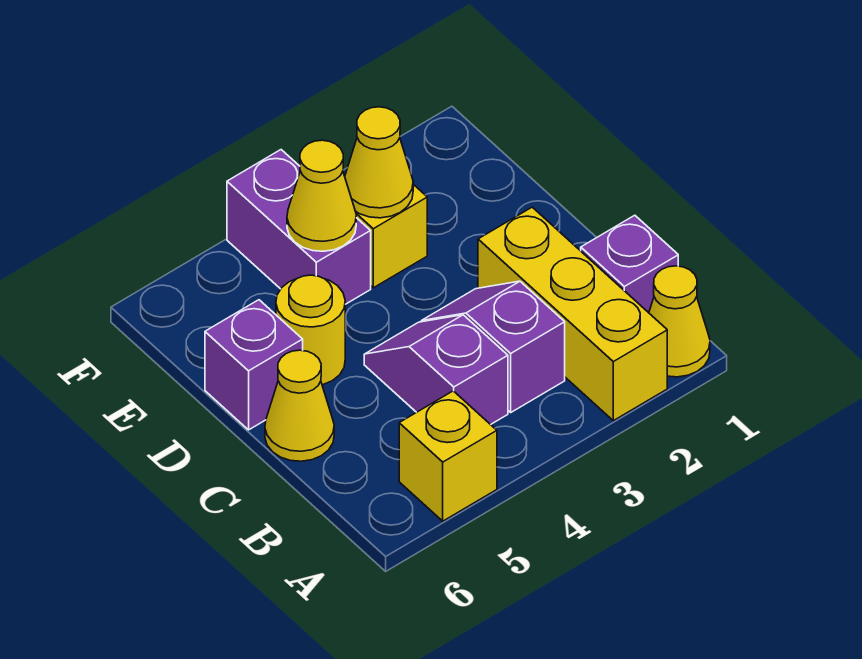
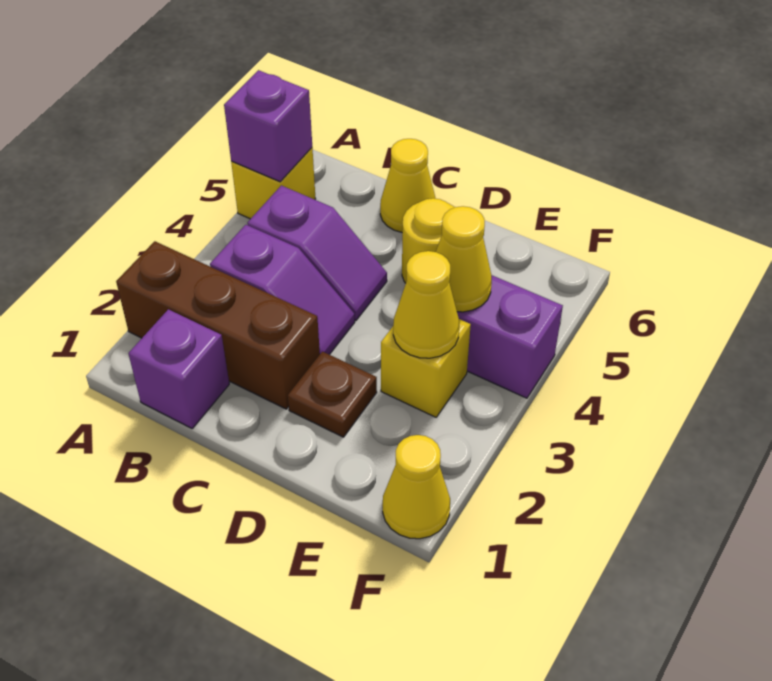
yellow cone A1 level 1 -> yellow cone F1 level 1
yellow brick A2:C2 level 1 -> brown brick A2:C2 level 1
none -> brown plate D2 level 1
purple brick D6 level 1 -> purple brick A5 level 2

